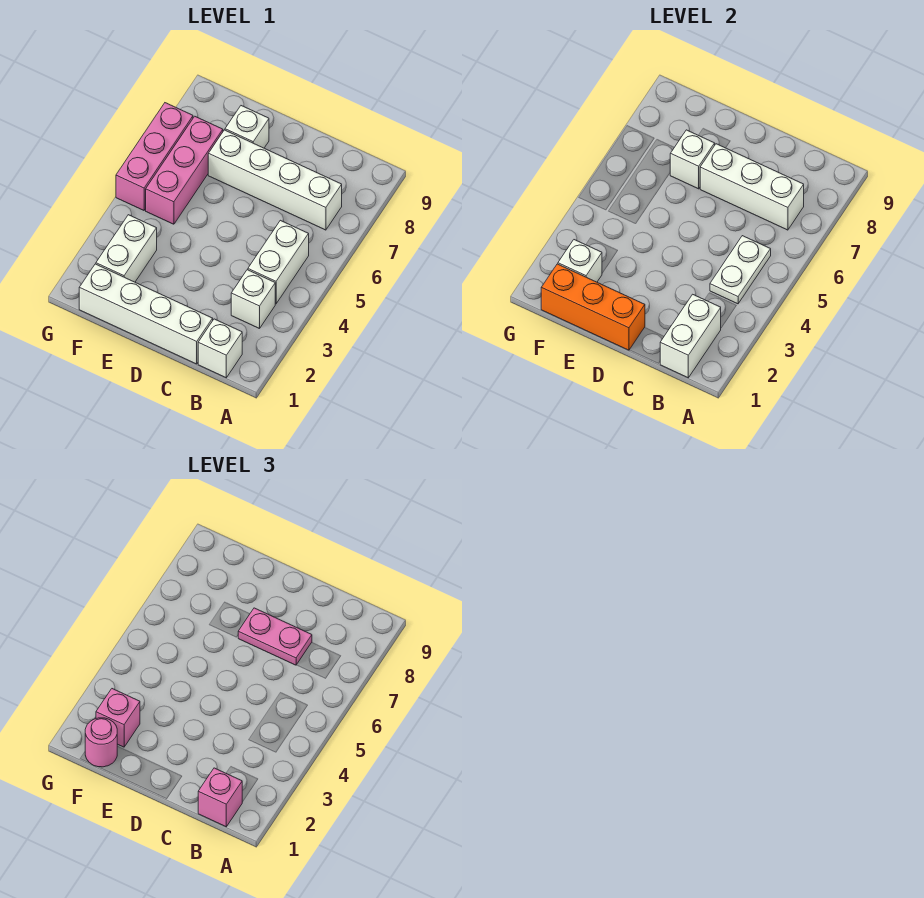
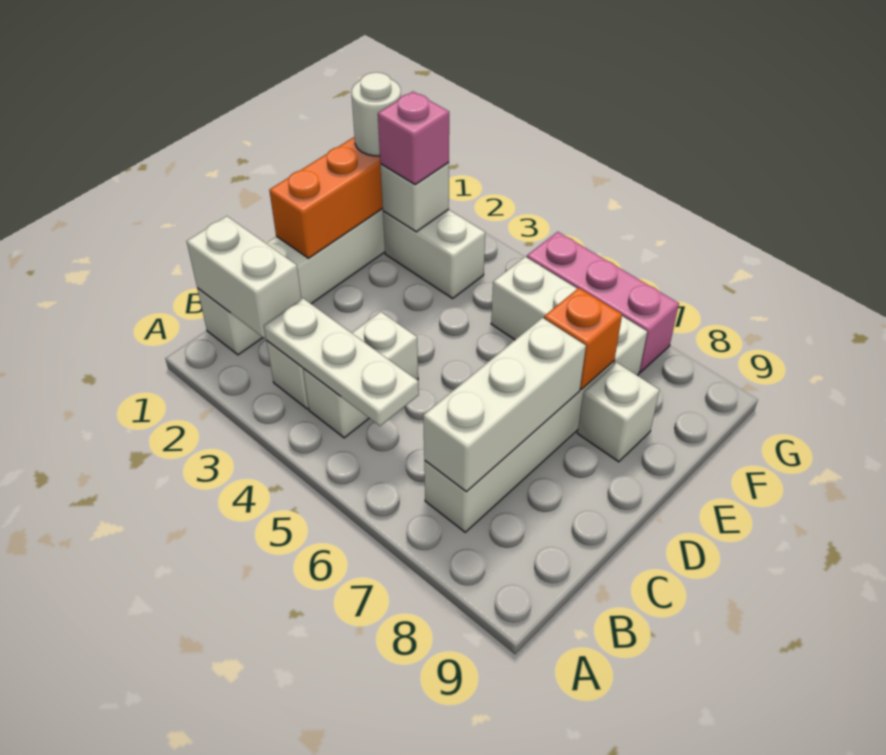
pink brick B1 level 3 -> none
white brick B4:B5 level 1 -> white brick B4:C4 level 1
white plate B4:B5 level 2 -> white plate B3:B5 level 2
pink plate C7:D7 level 3 -> none
white brick E7 level 2 -> orange brick E7 level 2
pink round brick F1 level 3 -> white round brick F1 level 3
pink brick F5:F7 level 1 -> white brick F5:F7 level 1

